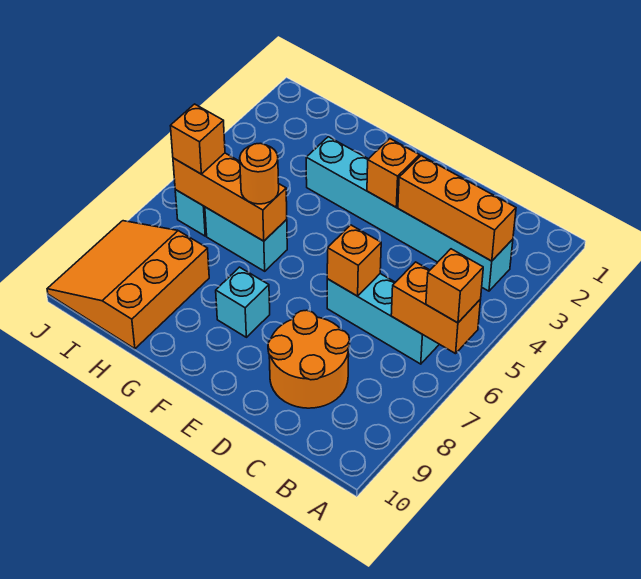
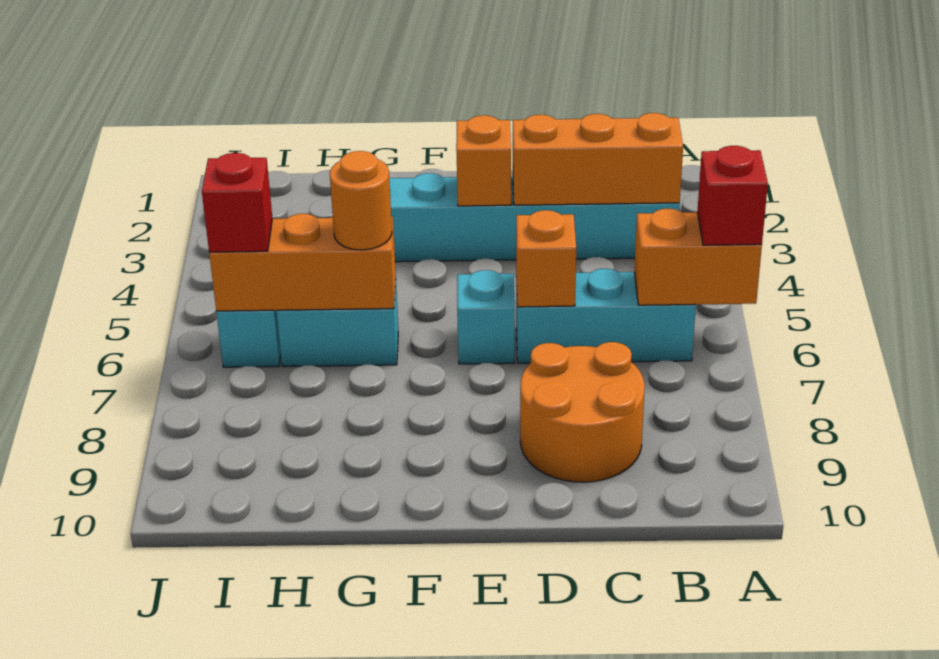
orange brick A6 level 3 -> red brick A6 level 3
cyan brick F8 level 1 -> cyan brick E6 level 1
orange slope H8:J10 level 1 top H -> none
orange brick I6 level 3 -> red brick I6 level 3

